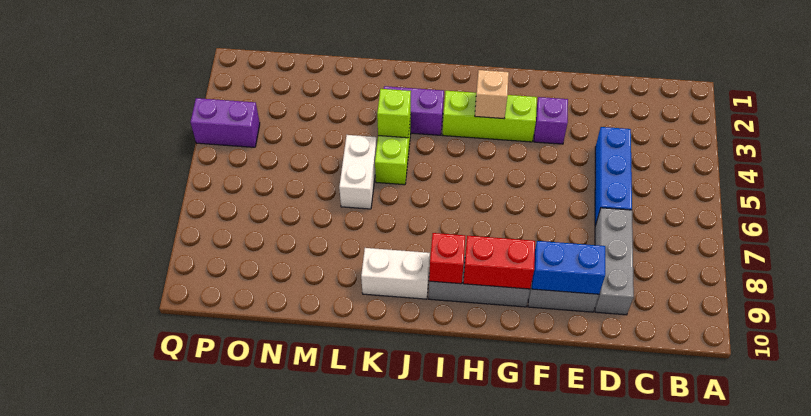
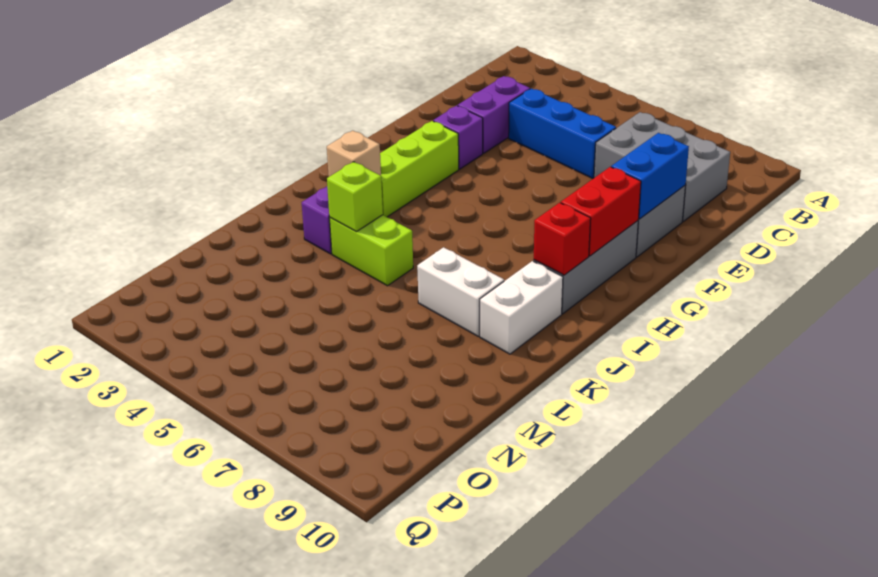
grey brick D7:D9 level 1 -> grey brick C7:D9 level 1
tan brick H3 level 2 -> tan brick J3 level 2
white brick L5:L6 level 1 -> white brick K7:K8 level 1
purple brick P4:Q4 level 1 -> purple brick D3:E3 level 1

